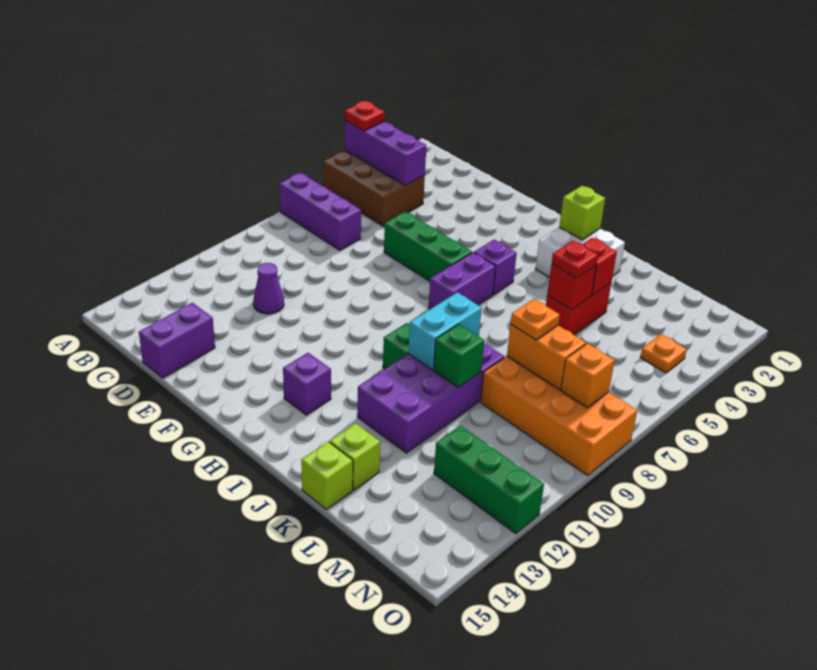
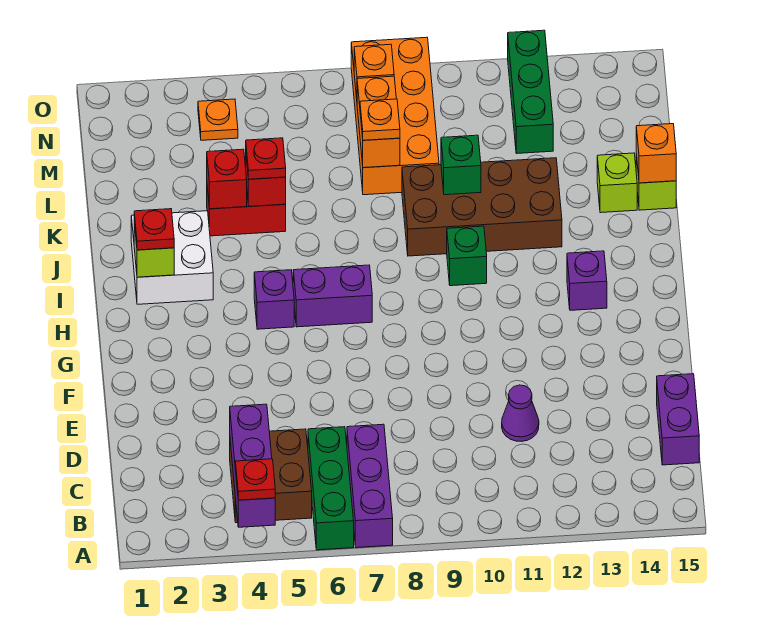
brown brick A4:C5 level 1 -> brown brick B4:C5 level 1
purple brick D14:D15 level 1 -> purple brick C15:D15 level 1
green brick E6:G6 level 1 -> green brick A6:C6 level 1
none -> red plate I2 level 3
purple brick J9:K12 level 1 -> brown brick J9:K12 level 1
cyan brick J9:J10 level 2 -> none
none -> orange brick K15 level 2

